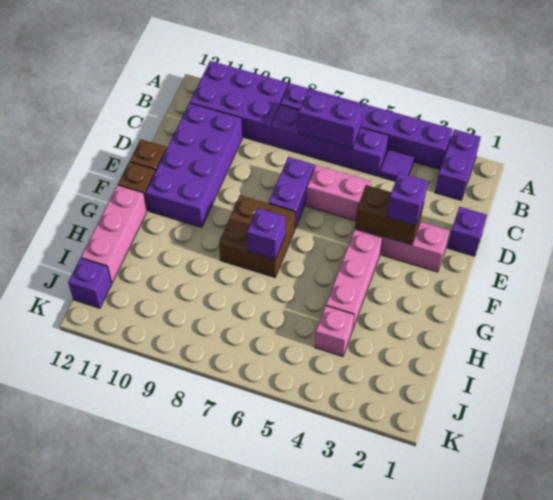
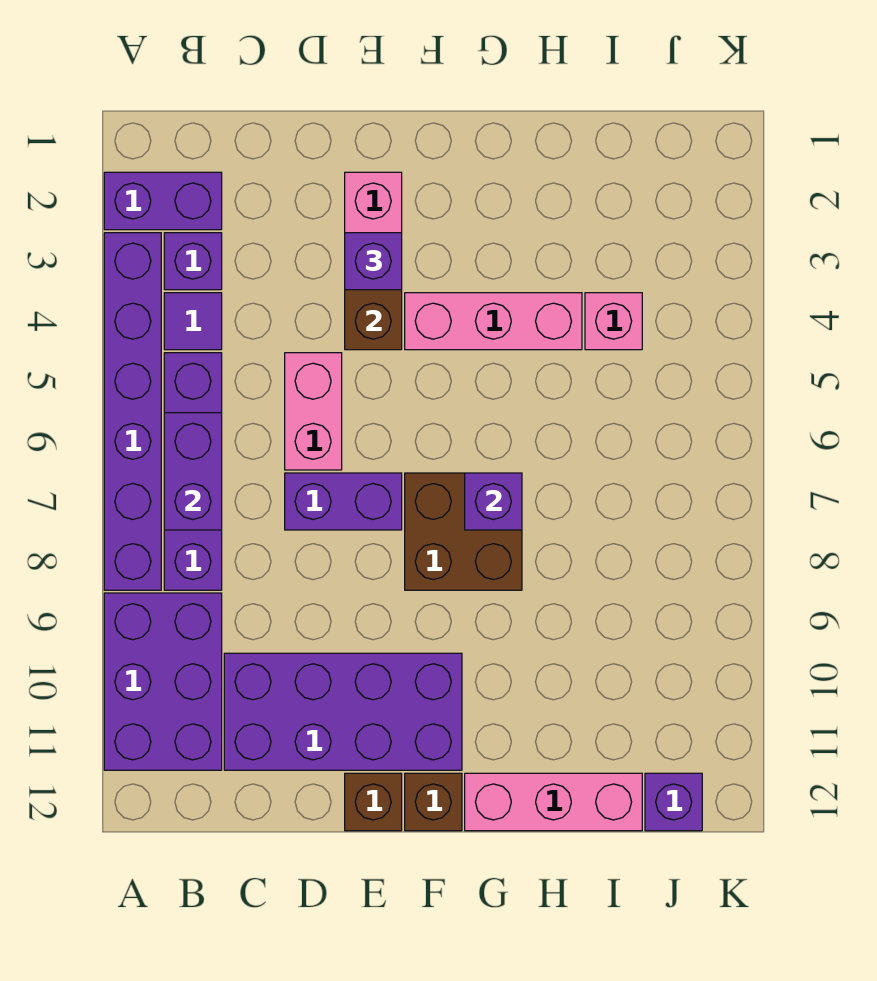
purple brick D1 level 1 -> purple brick B3 level 1

